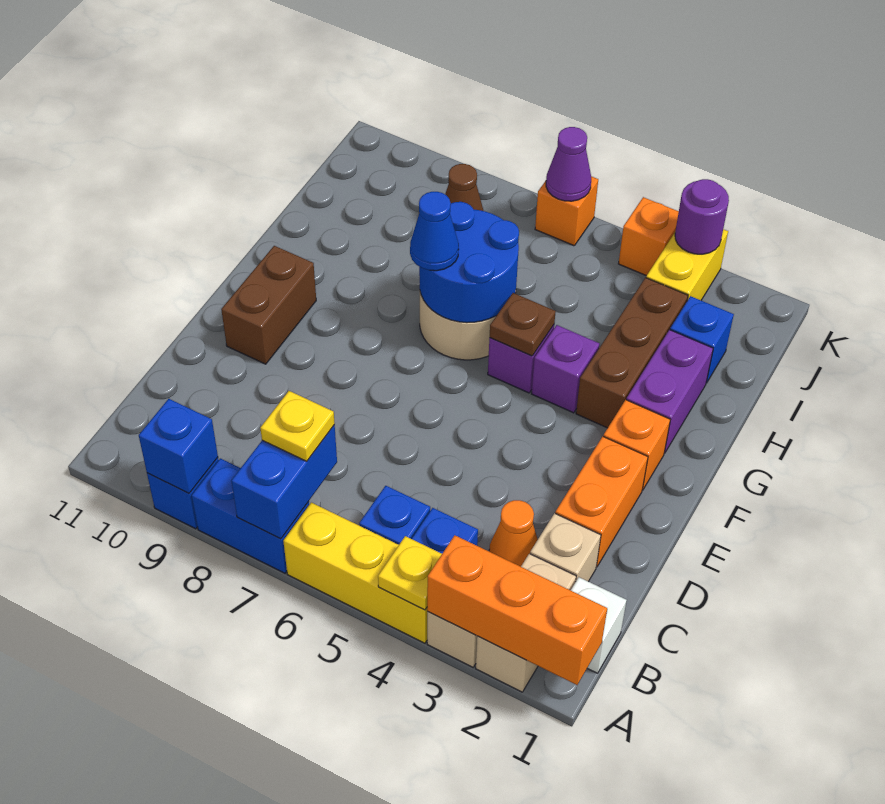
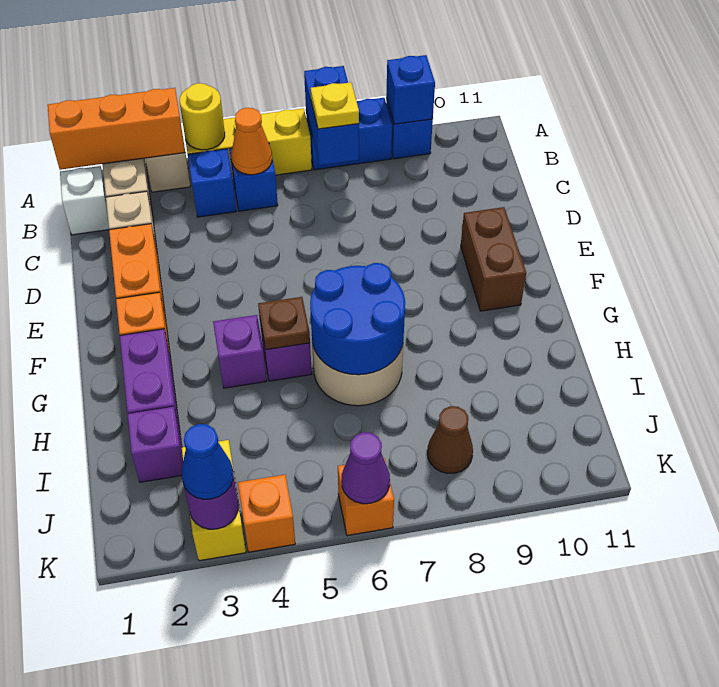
yellow plate A4 level 2 -> yellow round brick A4 level 2
orange cone C3 level 1 -> orange cone B5 level 2
brown brick G3:I3 level 1 -> none
blue cone G7 level 3 -> blue cone K3 level 3
blue brick I2 level 1 -> purple brick I2 level 1

